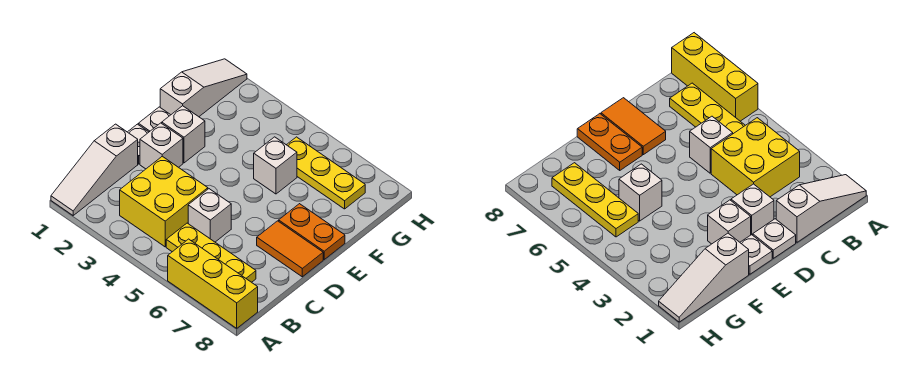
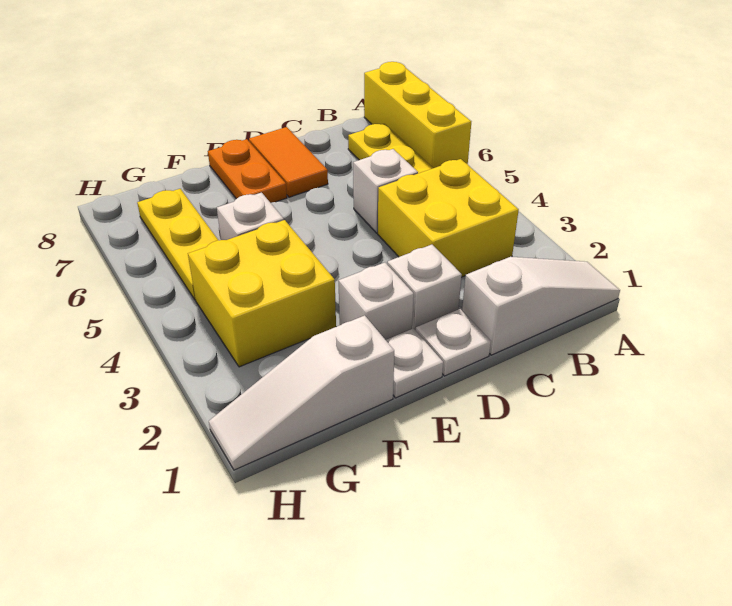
none -> yellow brick F3:G4 level 1

